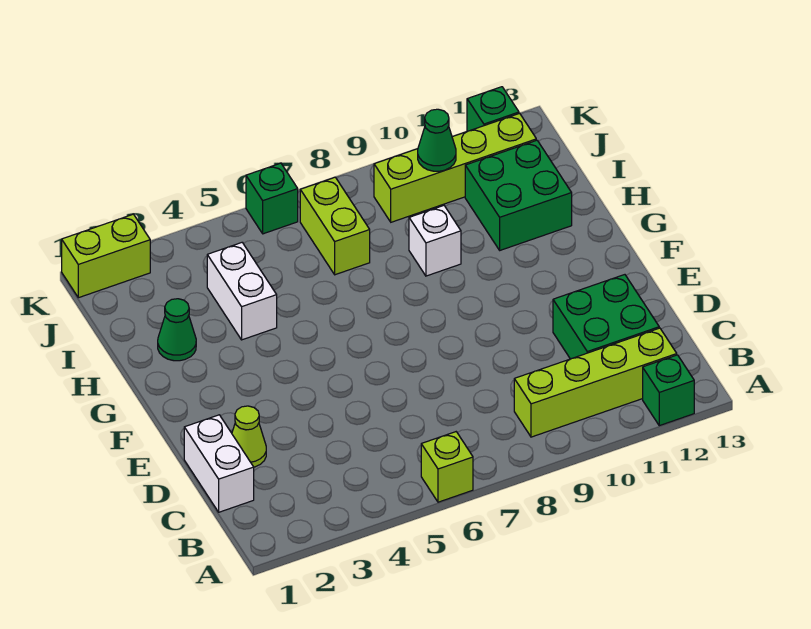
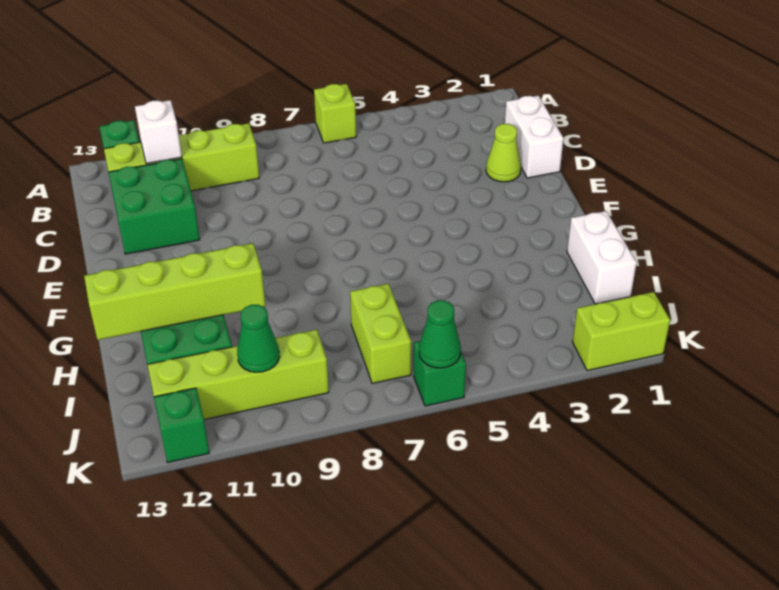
green cone H2 level 1 -> green cone K6 level 2
white brick H4:I4 level 1 -> white brick H1:I1 level 1
white brick H9 level 1 -> white brick B11 level 2
none -> lime brick H10:H13 level 2

